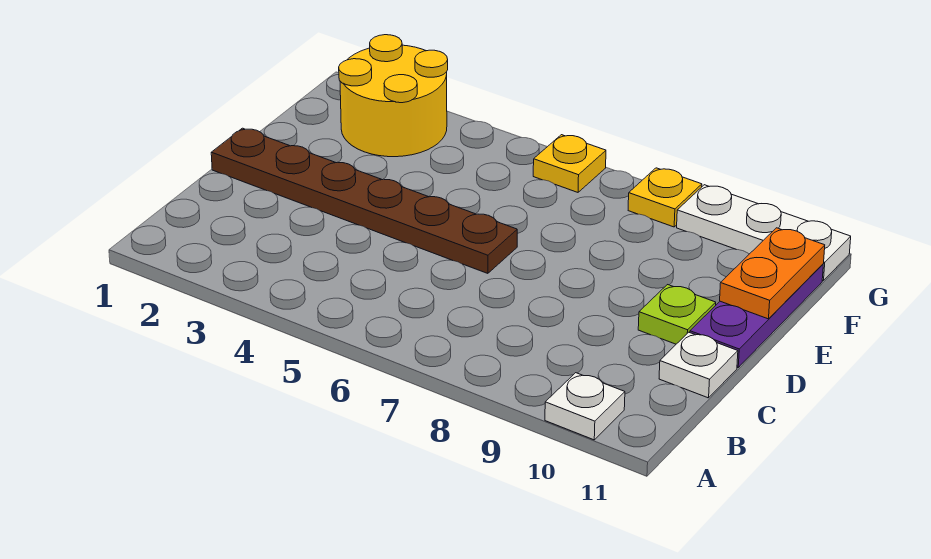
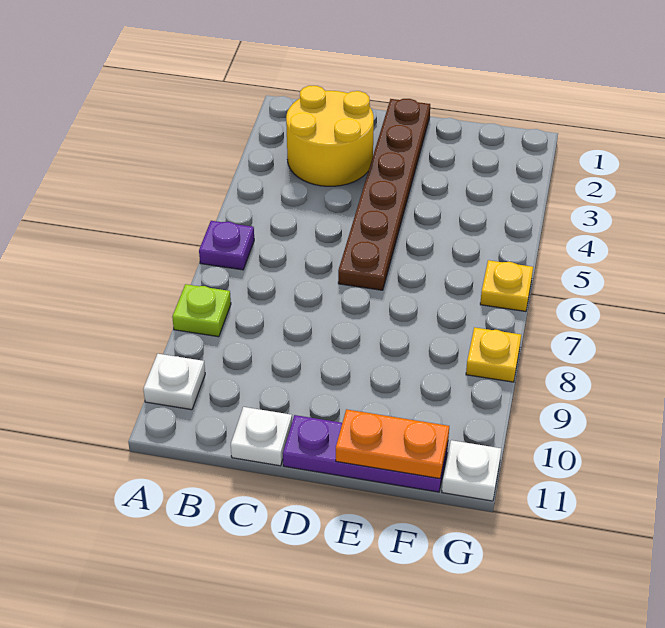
none -> purple plate A6 level 1
lime plate D10 level 1 -> lime plate A8 level 1
yellow round brick F2:G3 level 1 -> yellow round brick B2:C3 level 1
white plate G9:G11 level 1 -> white plate G11 level 1

